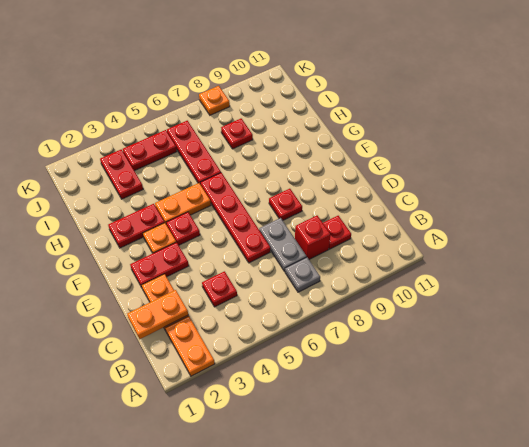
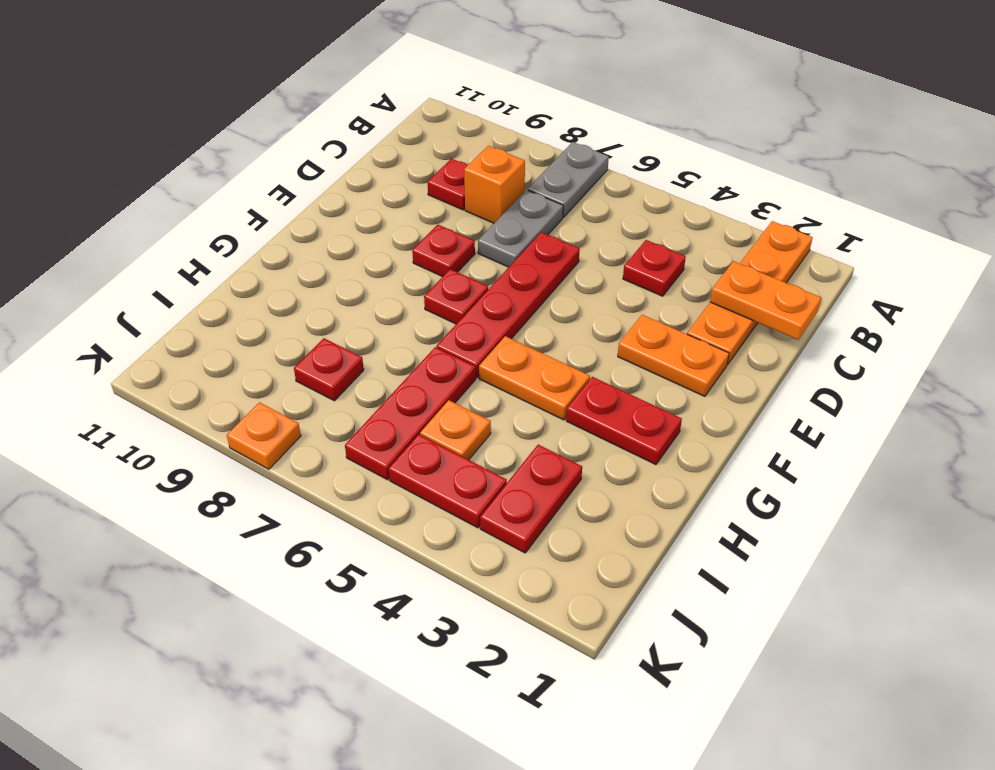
grey plate B7 level 1 -> grey plate A7:B7 level 1
red brick C8 level 1 -> orange brick C8 level 1
red plate E2:E3 level 1 -> orange plate E2:E3 level 1
orange plate F3 level 1 -> orange plate I5 level 1
red plate F4 level 1 -> red plate F7 level 1

